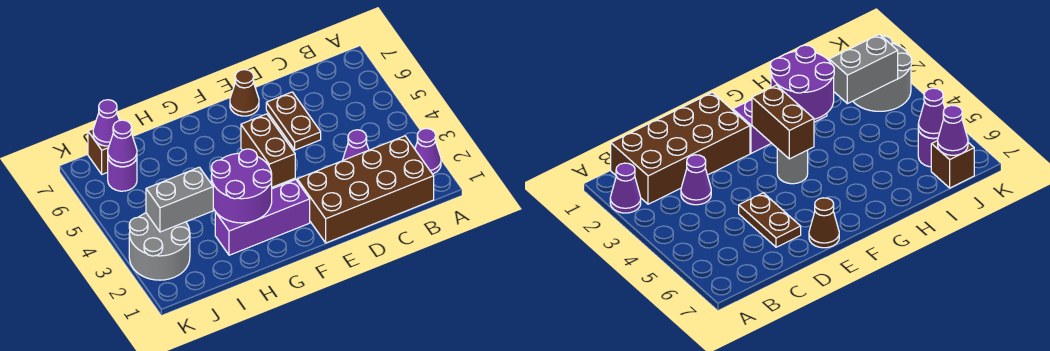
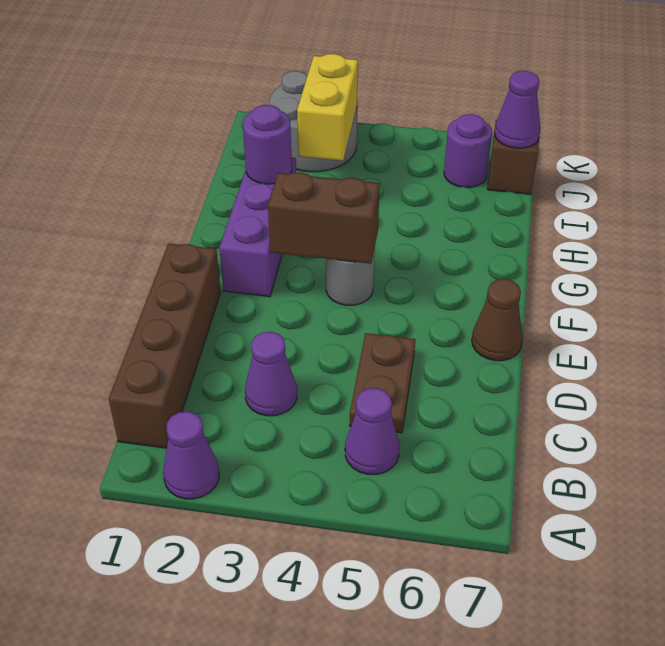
brown brick B1:E2 level 1 -> brown brick B1:E1 level 1
brown plate D5:D6 level 1 -> brown plate C5:D5 level 1
purple round brick G2:H3 level 2 -> purple round brick H2 level 2
grey brick I3:J3 level 2 -> yellow brick I3:J3 level 2
purple cone J6 level 2 -> purple cone B5 level 1

